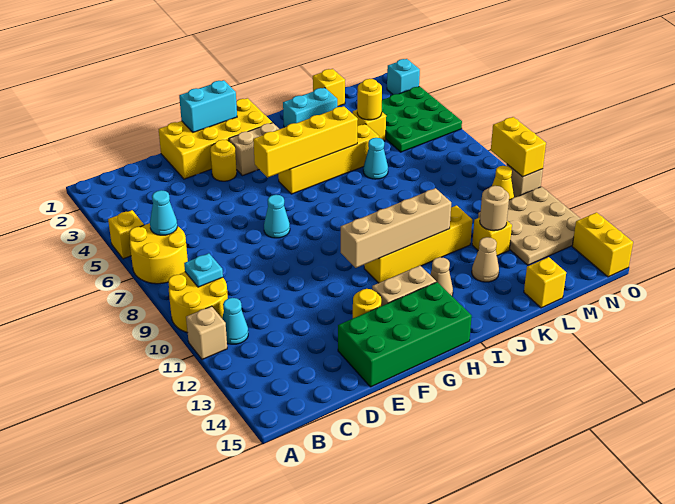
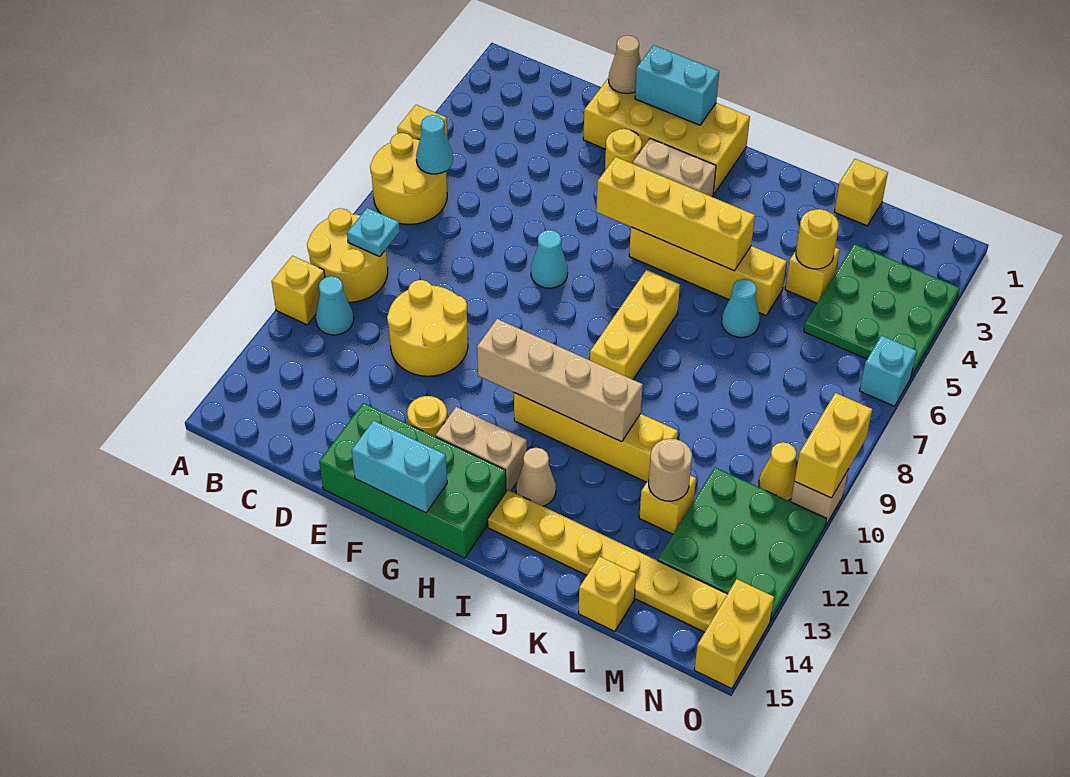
tan brick A11 level 1 -> yellow brick A11 level 1
none -> yellow round brick D10:E11 level 1
none -> yellow brick I7:I9 level 1
none -> yellow plate I14:N14 level 1
cyan brick J2:K2 level 1 -> cyan brick F15:G15 level 2
tan cone K13 level 1 -> tan cone E1 level 2
tan plate M11:O13 level 1 -> green plate M11:O13 level 1
cyan brick O2 level 1 -> cyan brick O6 level 1

